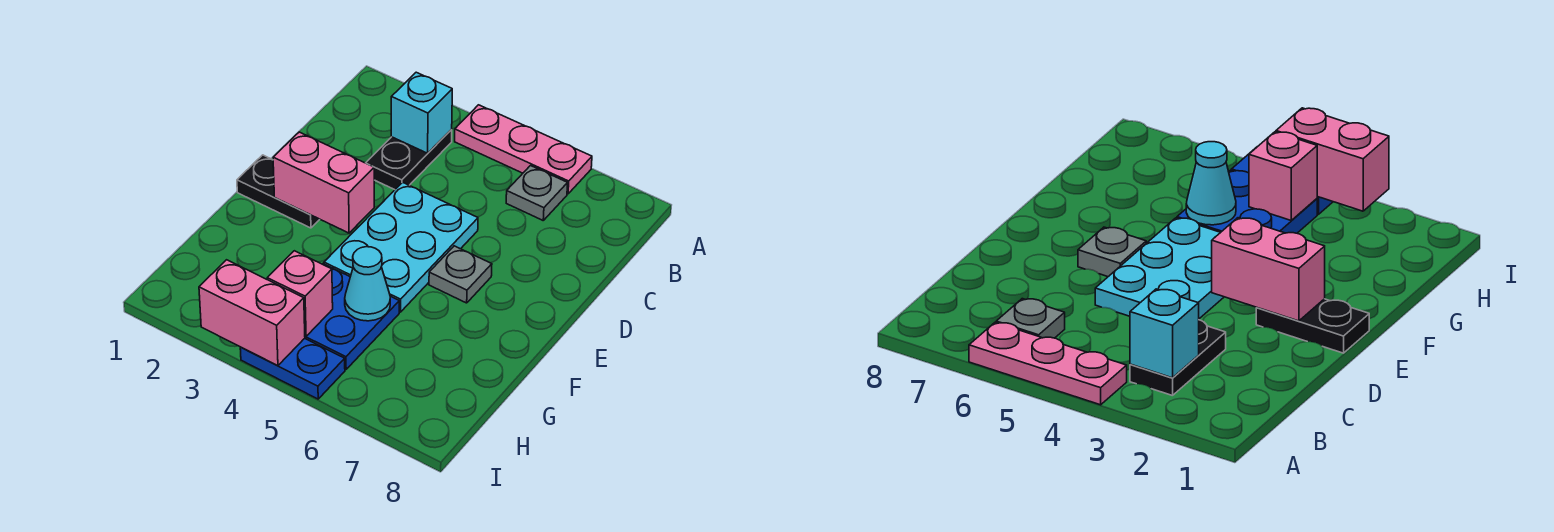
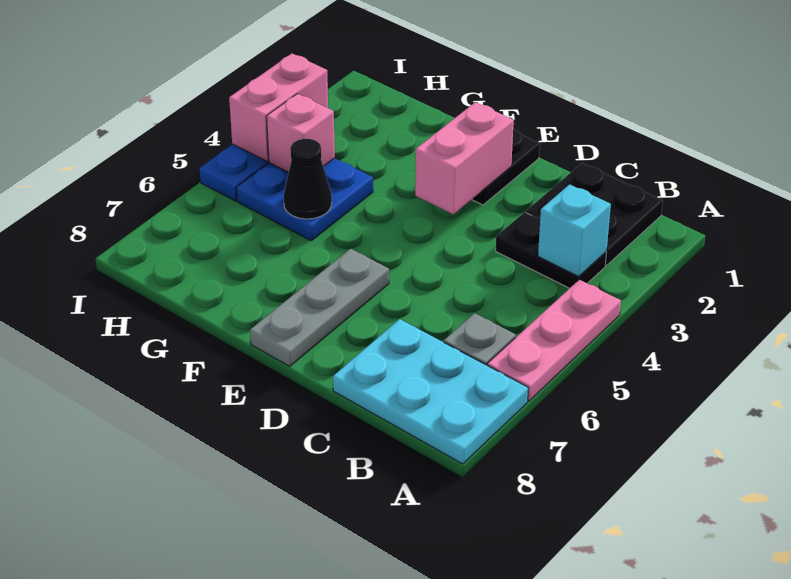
none -> black plate B1:C2 level 1
cyan plate D4:F5 level 1 -> cyan plate A7:C8 level 1
grey plate E6 level 1 -> grey plate E6:E8 level 1
cyan cone G5 level 2 -> black cone G5 level 2

